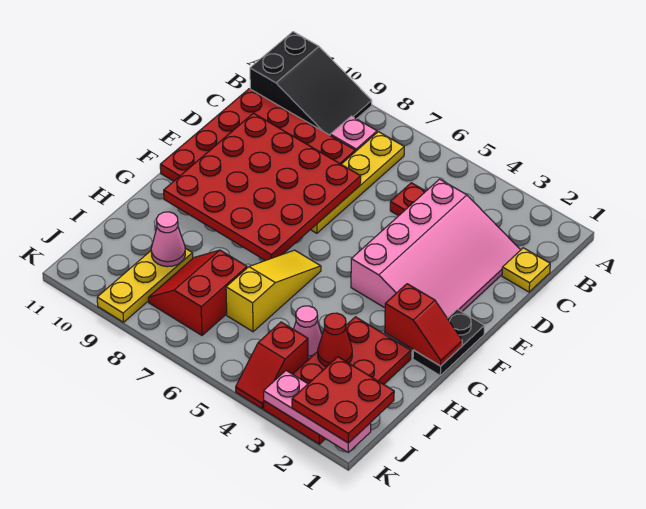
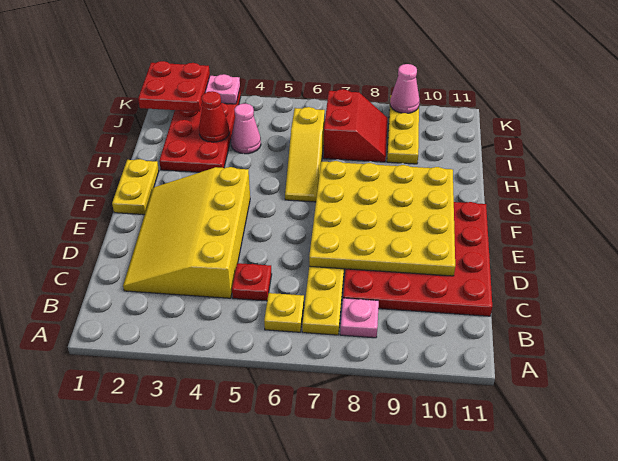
black slope A9:B11 level 1 top 11 -> none
yellow plate C1 level 1 -> yellow plate B6 level 1
pink slope C2:F4 level 1 top 4 -> yellow slope C2:F4 level 1 top 4
red plate D7:G10 level 2 -> yellow plate D7:G10 level 2
black plate F1:G1 level 1 -> yellow plate F1:G1 level 1
red slope G1:G2 level 2 top 2 -> none
pink cone I9 level 2 -> pink cone K9 level 2
red slope J4:K4 level 1 top J -> none

